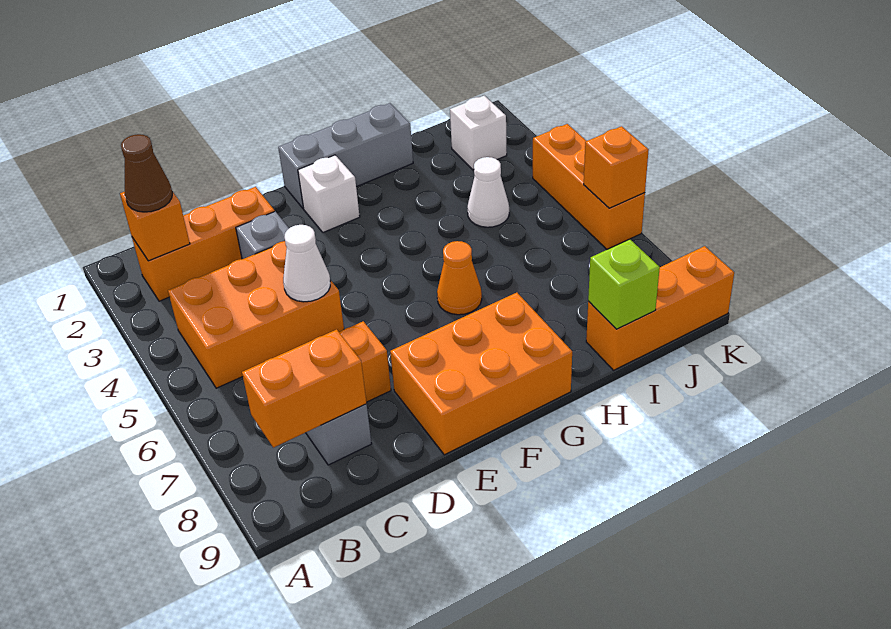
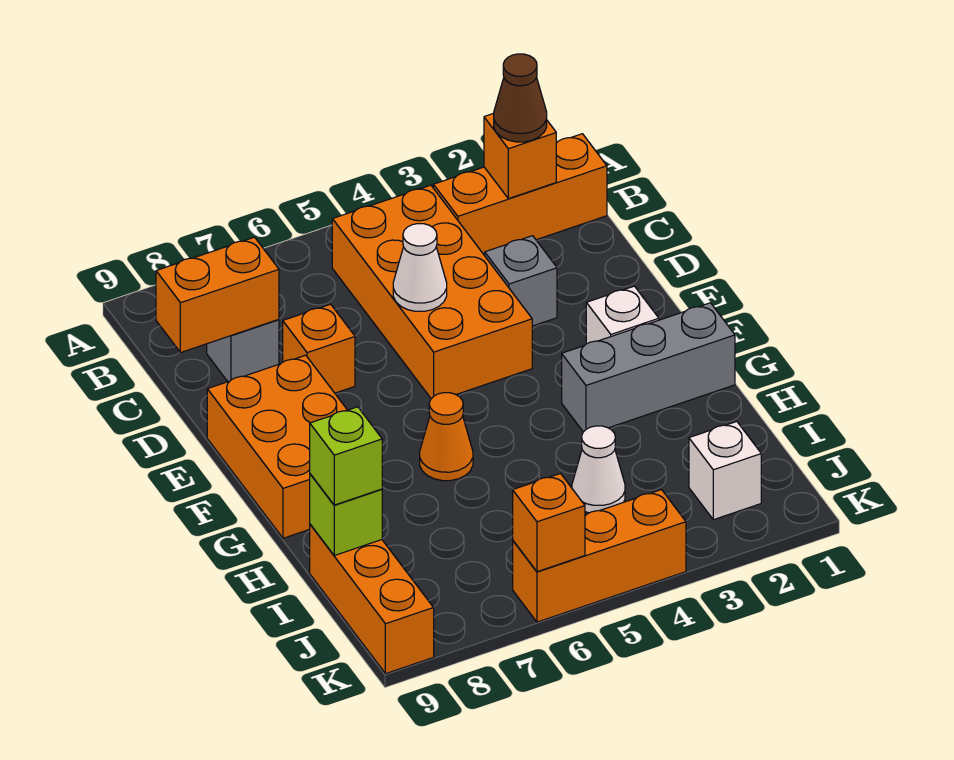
orange brick B2:D2 level 1 -> orange brick B1:B3 level 1
orange brick B4:D5 level 1 -> orange brick B4:E5 level 1
orange brick B8:C8 level 2 -> orange brick C8:C9 level 2
grey brick F1:H1 level 1 -> grey brick G1:G3 level 1
none -> lime brick I9 level 3

